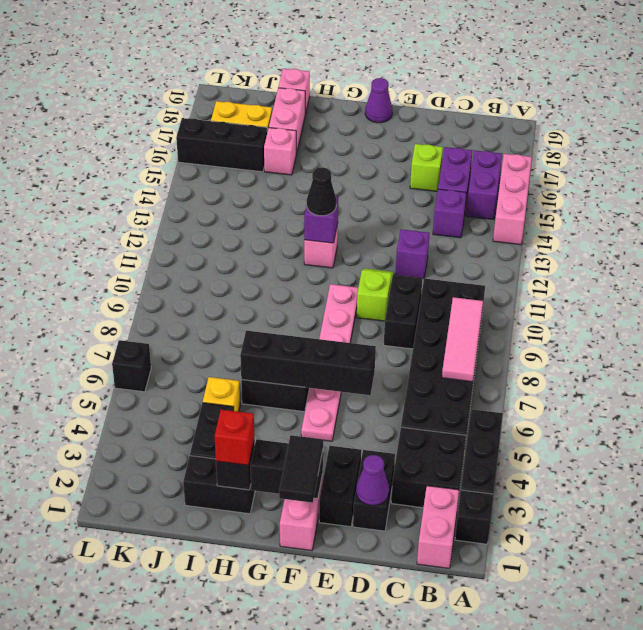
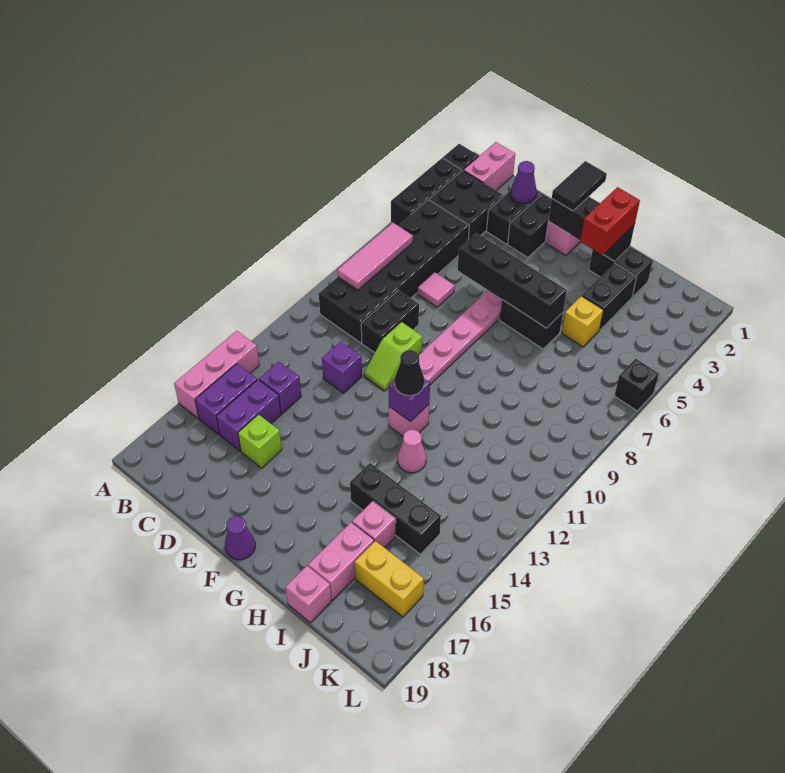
none -> pink tile D7 level 1
red brick H2 level 3 -> red brick H2:H3 level 3
none -> pink cone H13 level 1
black brick J16:L16 level 1 -> black brick H15:J15 level 1

